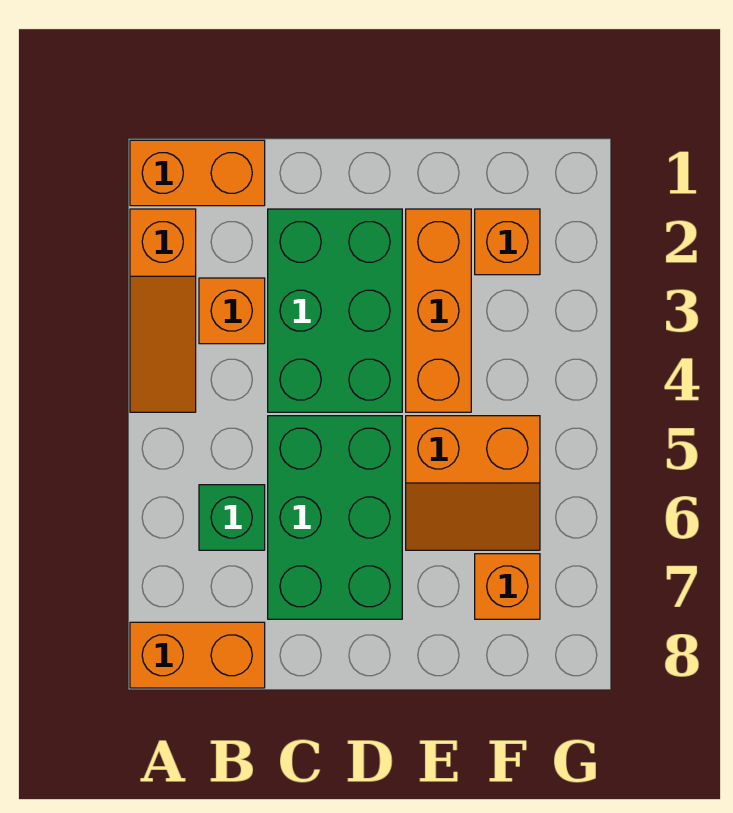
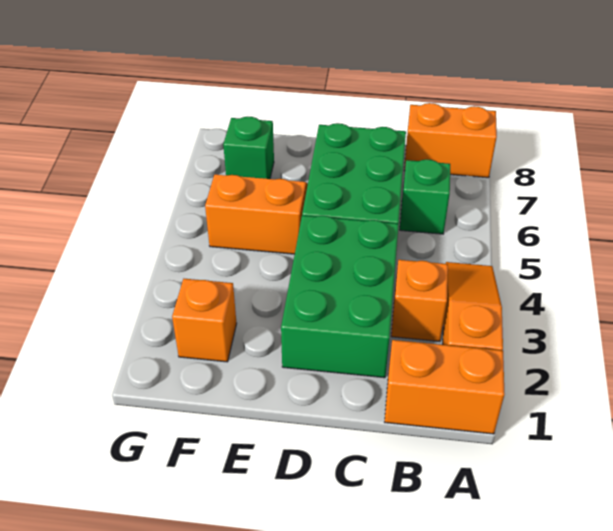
orange brick E2:E4 level 1 -> none
orange brick F7 level 1 -> green brick F7 level 1

